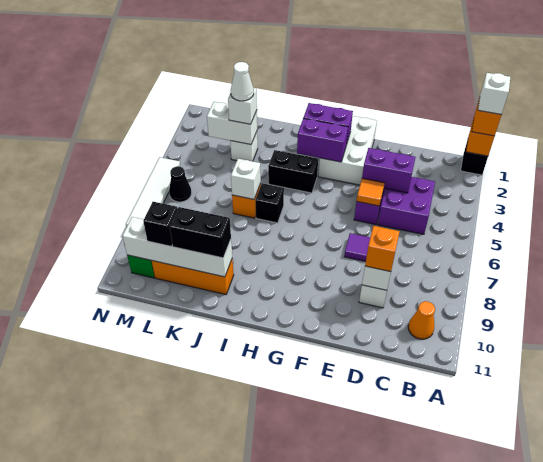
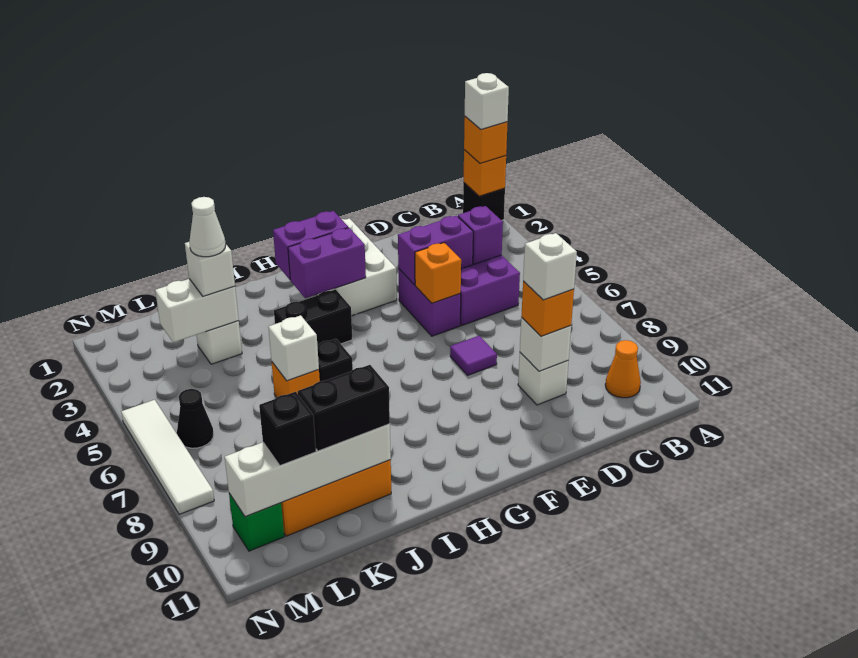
none -> purple brick C4 level 2
none -> white brick D9 level 4
orange tile E5 level 2 -> orange brick E5 level 2

